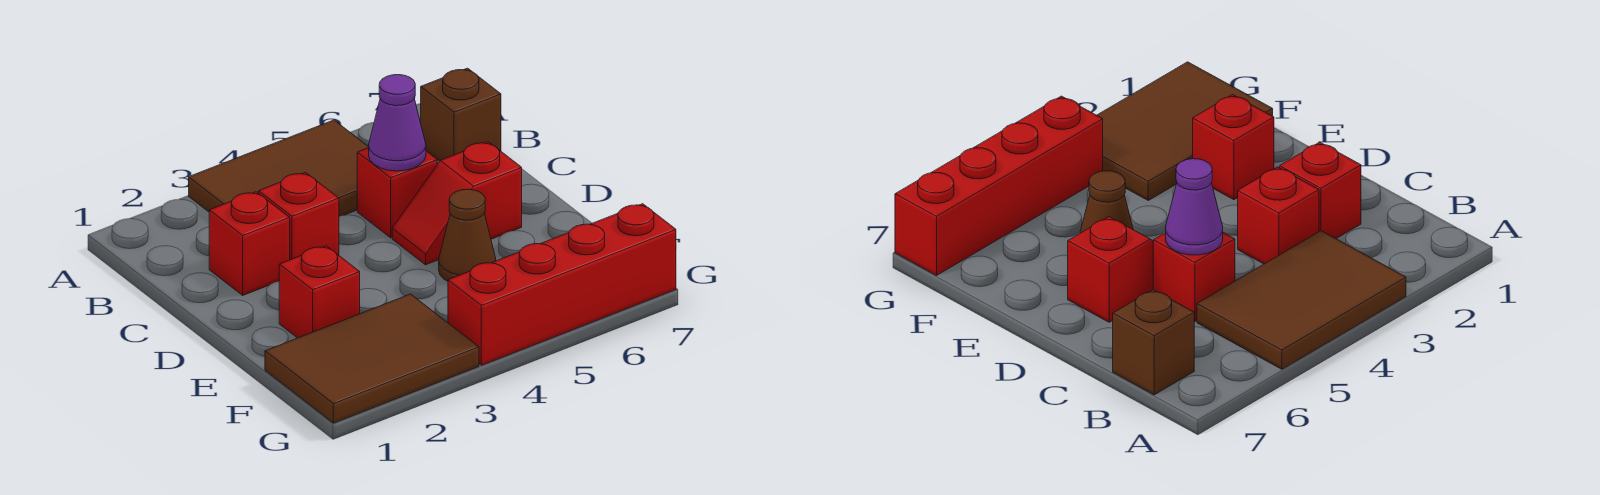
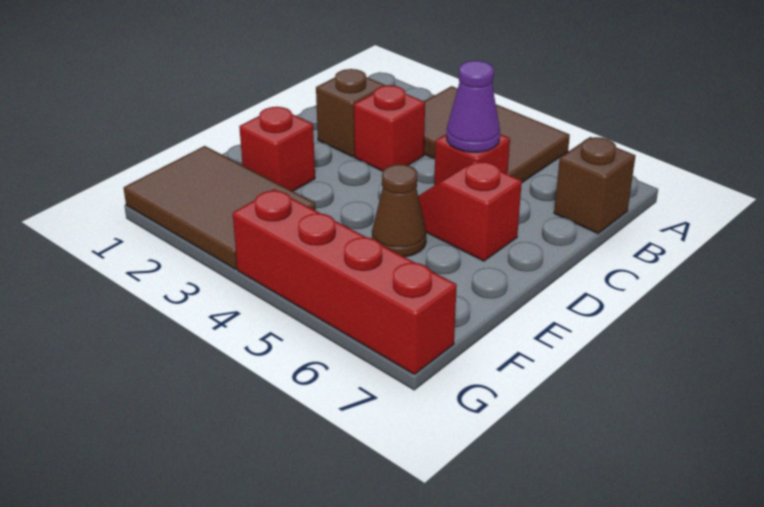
red brick C2 level 1 -> brown brick C2 level 1

